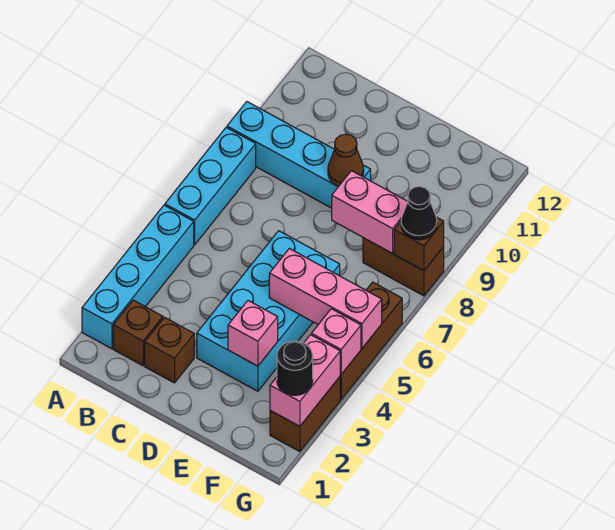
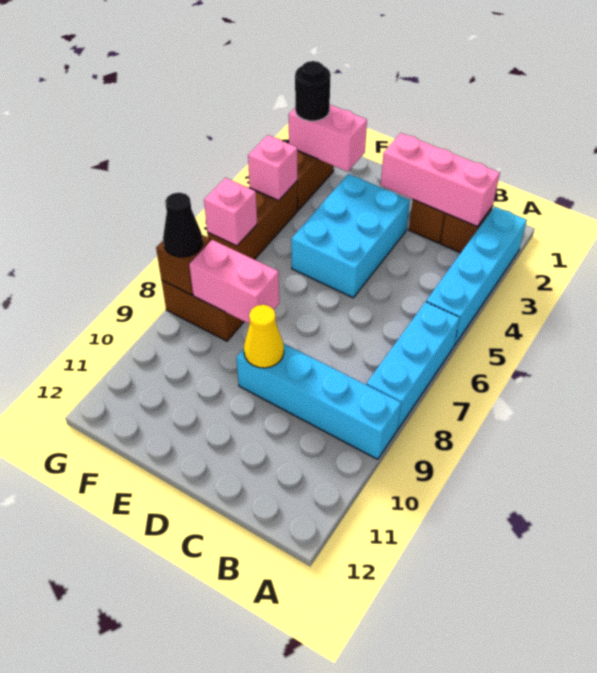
cyan brick D3:E6 level 1 -> cyan brick D3:E5 level 1
brown cone D9 level 2 -> yellow cone D9 level 2
pink brick E3 level 2 -> pink brick G6 level 2
pink brick E5:G5 level 2 -> pink brick B2:D2 level 2
pink brick G2:G3 level 2 -> pink brick F2:G2 level 2

